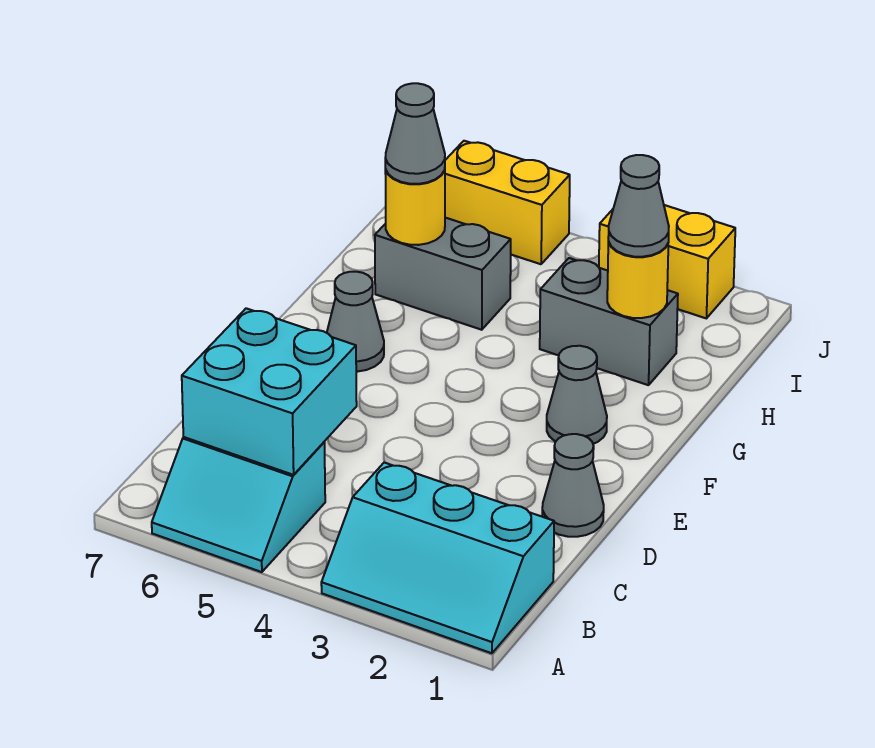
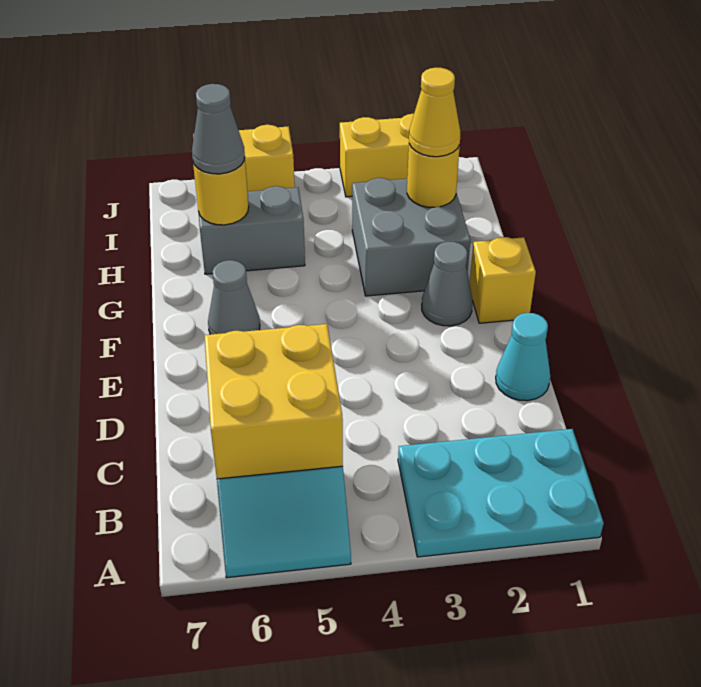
cyan slope A1:B3 level 1 top B -> cyan plate A1:B3 level 1
cyan brick B5:C6 level 2 -> yellow brick B5:C6 level 2
grey cone D1 level 1 -> cyan cone D1 level 1
none -> yellow brick F1 level 1
grey brick H2:H3 level 1 -> grey brick G2:H3 level 1
grey cone H2 level 3 -> yellow cone H2 level 3

